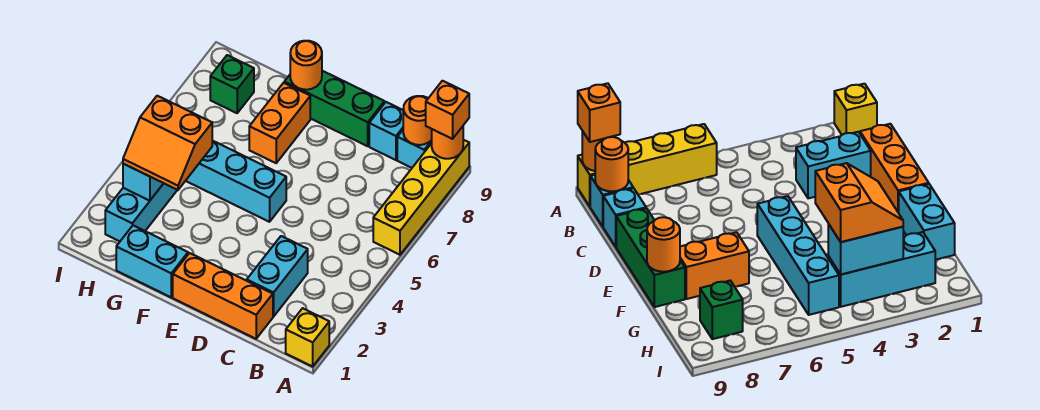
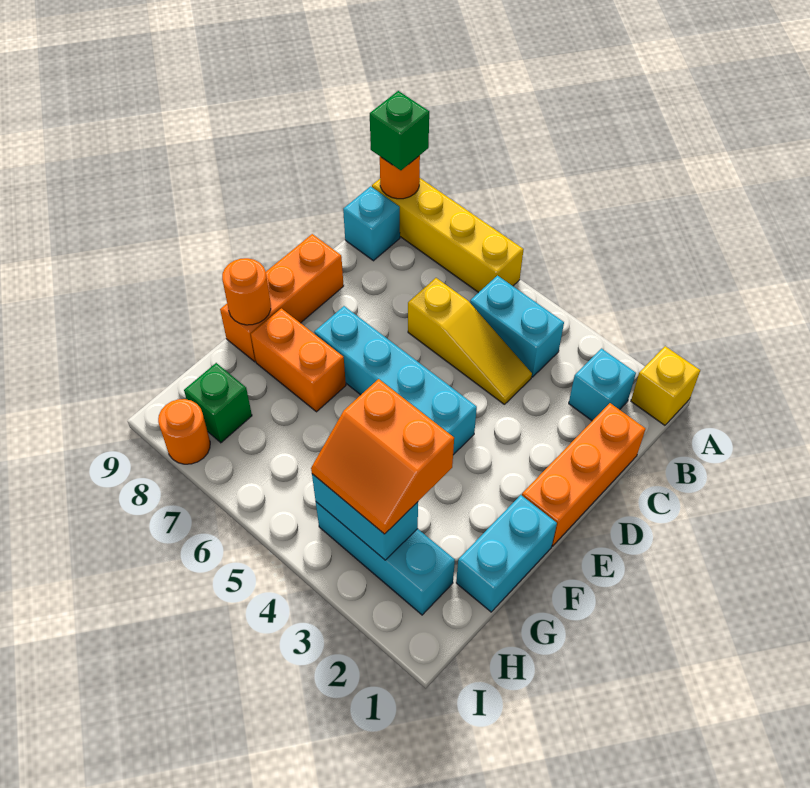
orange brick A9 level 3 -> green brick A9 level 3
orange round brick B9 level 2 -> orange round brick I8 level 1
cyan brick C2:C3 level 1 -> cyan brick B4:B5 level 1
none -> yellow slope C4:C6 level 1 top 6
cyan brick C9 level 1 -> cyan brick B2 level 1
green brick D9:F9 level 1 -> orange brick D9:F9 level 1
cyan brick E5:H5 level 1 -> cyan brick E4:E7 level 1
orange slope G3:H4 level 3 top 4 -> orange slope G3:H4 level 3 top G

